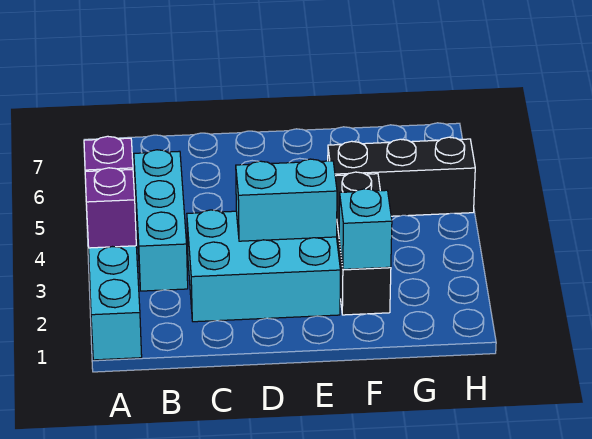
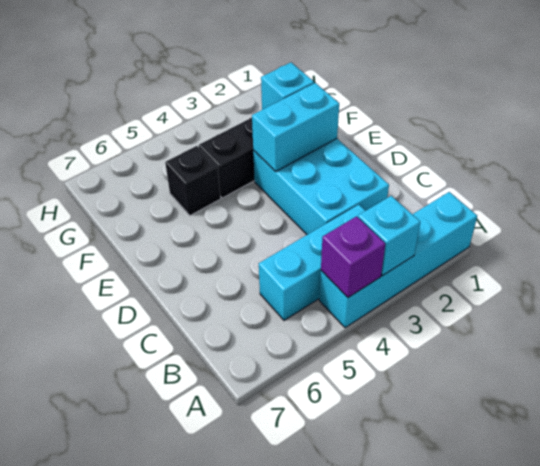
purple brick A3 level 2 -> cyan brick A3 level 2
cyan brick D3:E3 level 2 -> cyan brick E2:E3 level 2
black brick F5:H5 level 1 -> black brick F5 level 1

